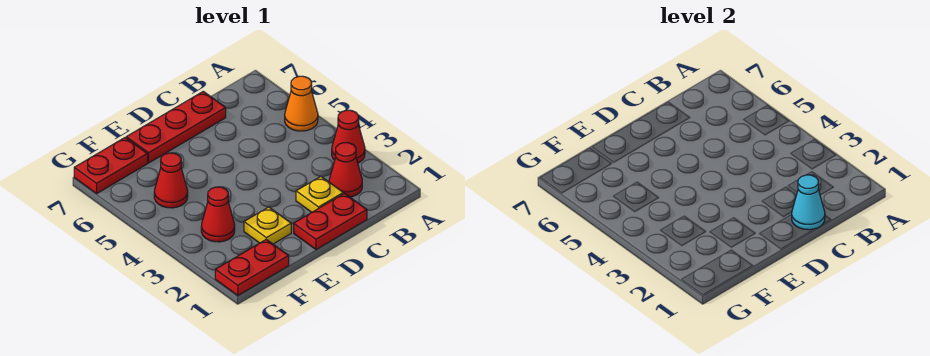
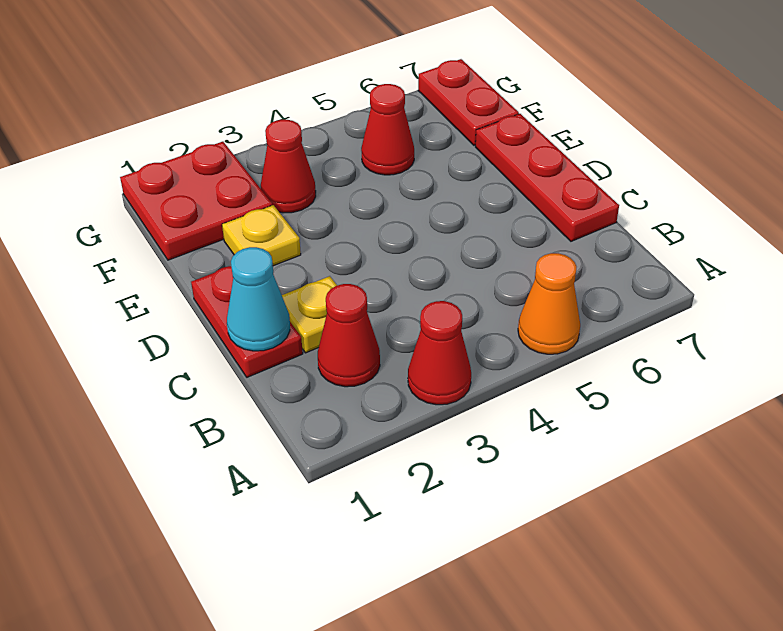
red plate F1:G1 level 1 -> red plate F1:G2 level 1

